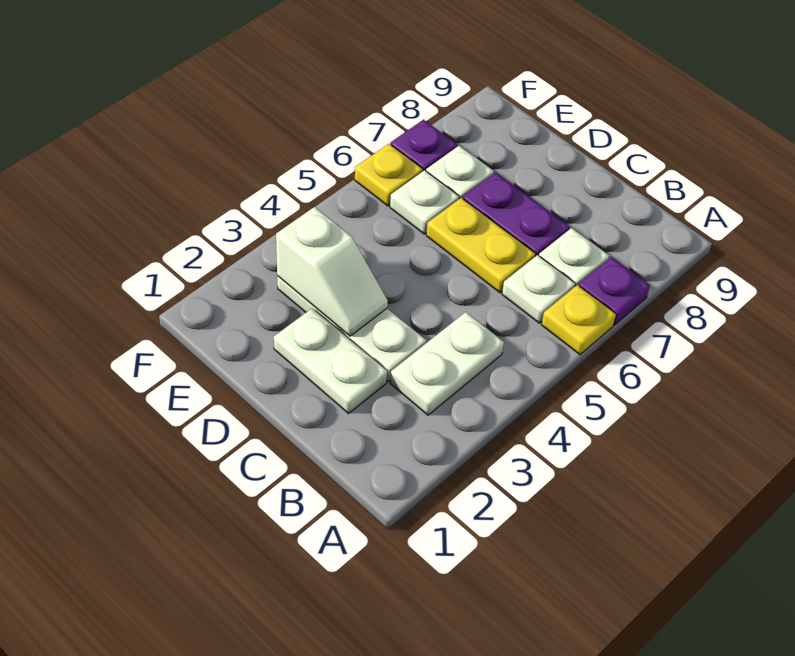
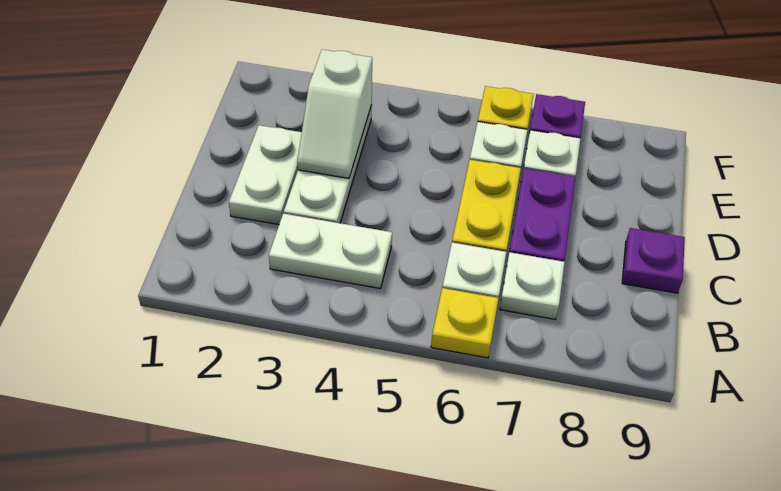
purple plate A7 level 1 -> purple plate C9 level 1

